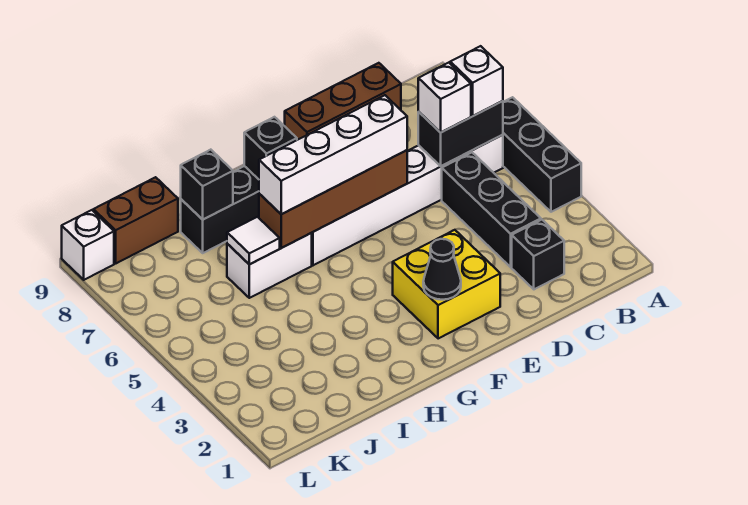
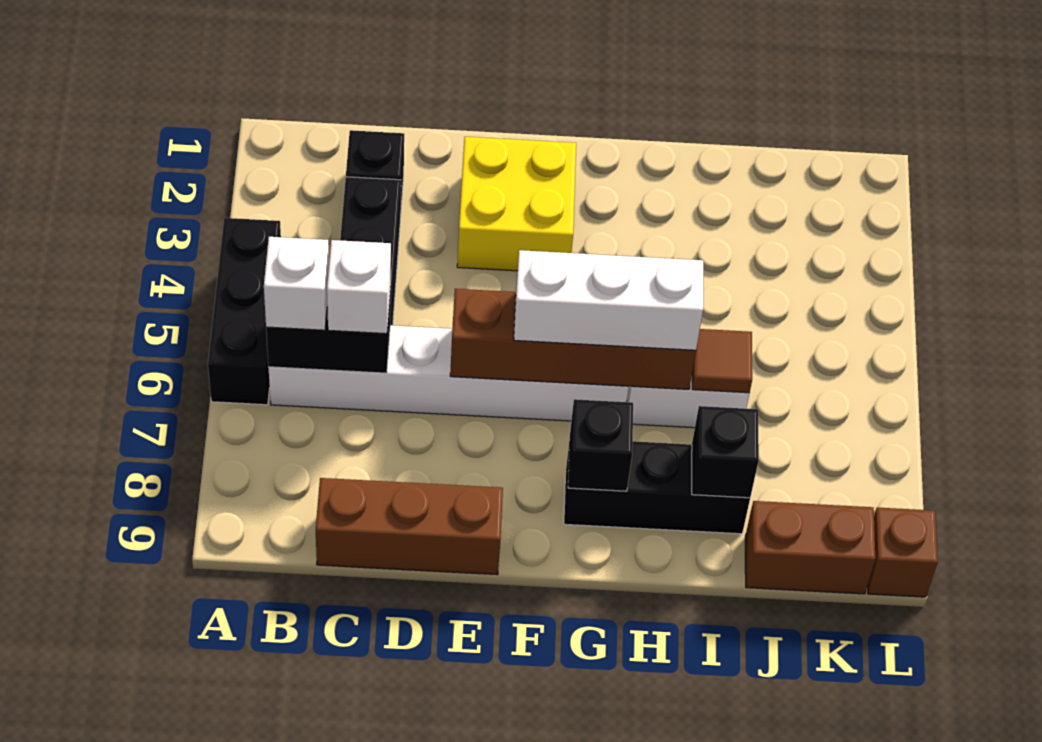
white brick E6:H6 level 3 -> white brick F6:H6 level 3
black cone F2 level 2 -> none
white tile I6 level 2 -> brown tile I6 level 2
white brick L9 level 1 -> brown brick L9 level 1

